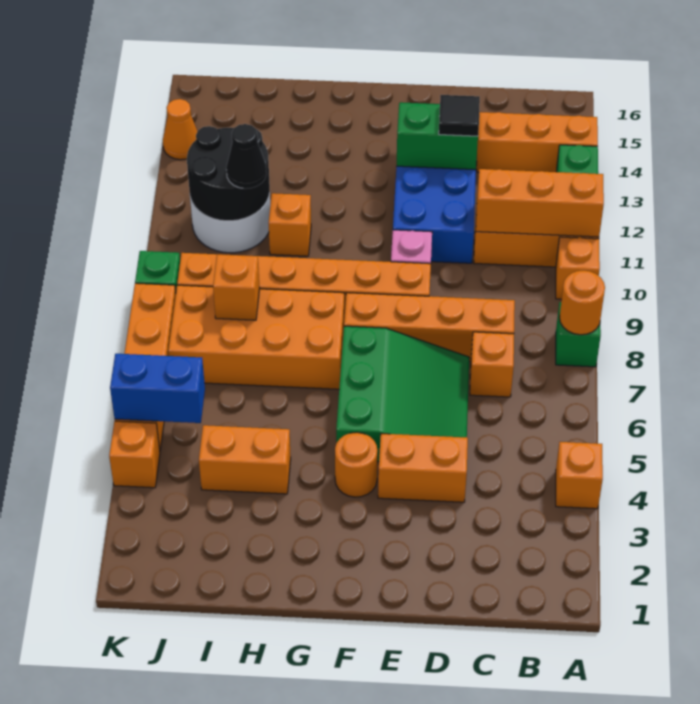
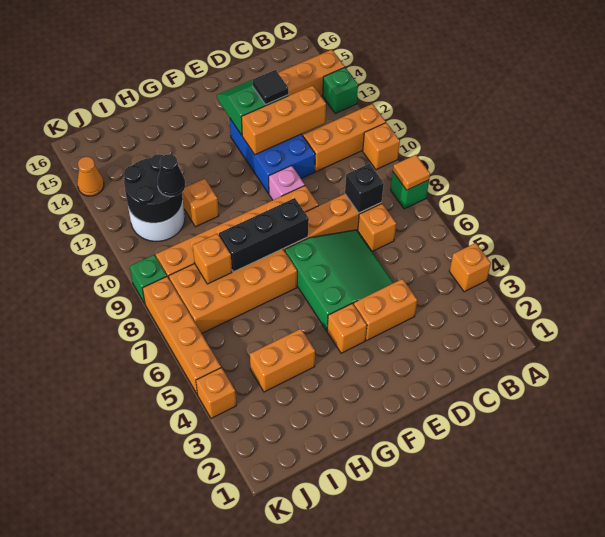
orange round brick A8 level 2 -> orange tile A8 level 2
orange brick A11:C11 level 2 -> orange brick C12:E12 level 2
none -> black brick C8 level 2
orange round brick F4 level 1 -> orange brick F4 level 1
none -> black brick F8:H8 level 2
blue brick J5:K5 level 2 -> none

